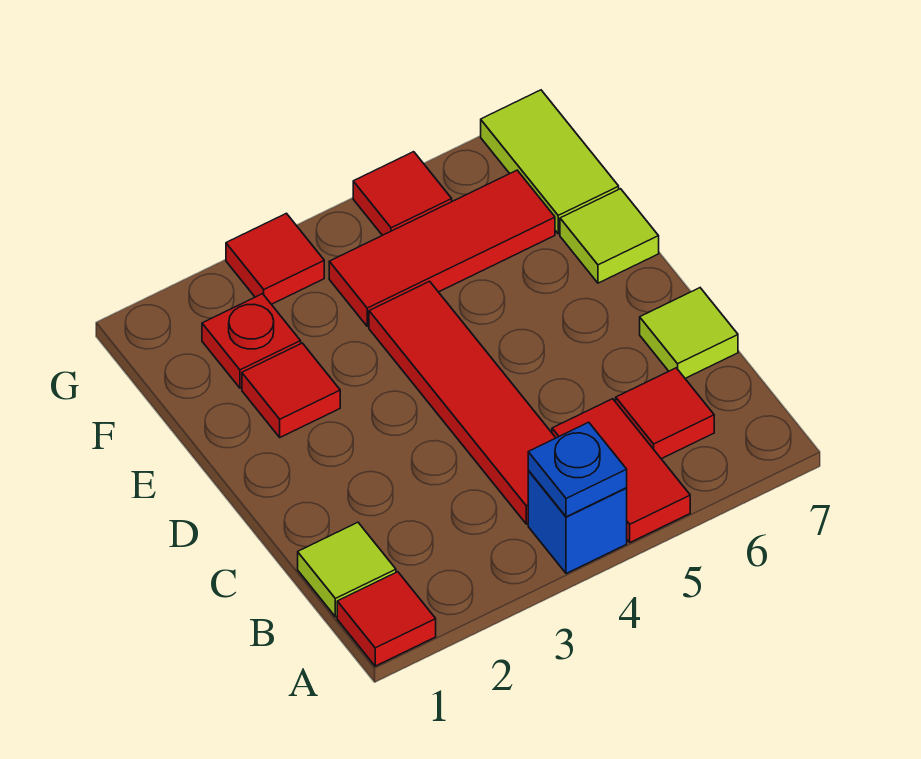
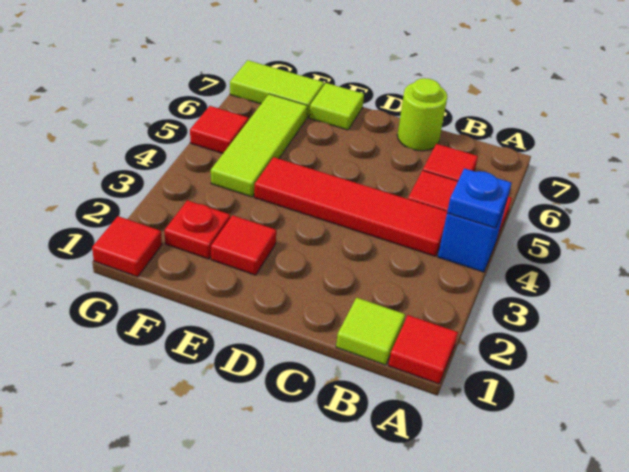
lime tile C7 level 1 -> lime round brick C7 level 1
red tile F4:F6 level 1 -> lime tile F4:F6 level 1
red tile G3 level 1 -> red tile G1 level 1

